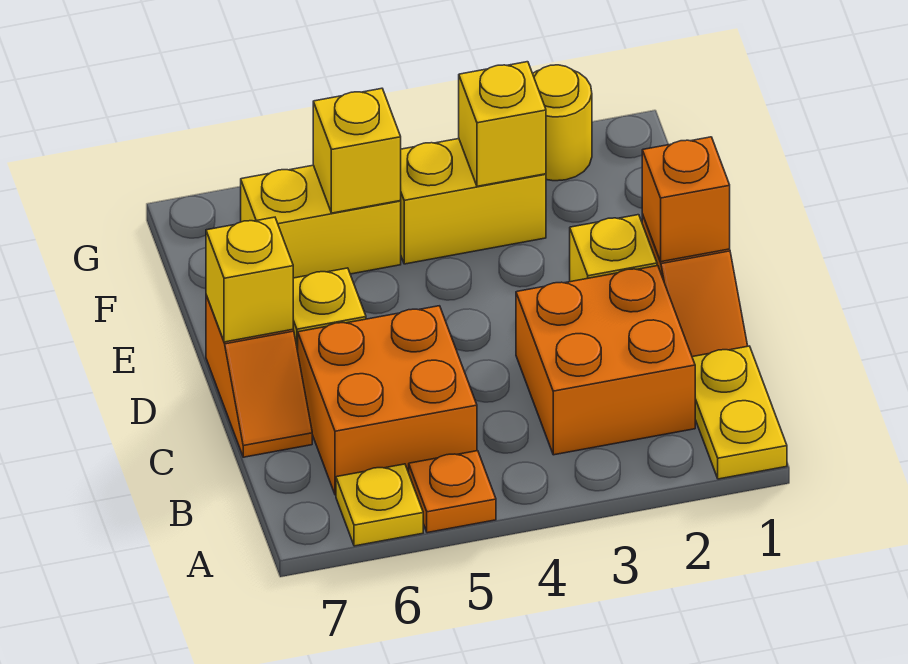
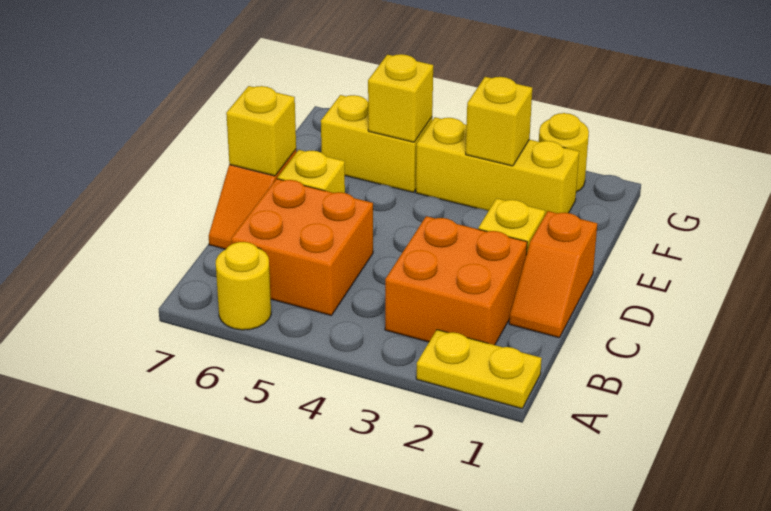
yellow plate A1:B1 level 1 -> yellow plate A1:A2 level 1
orange plate A5 level 1 -> none
yellow plate A6 level 1 -> yellow round brick A6 level 1
orange brick D1 level 2 -> none
yellow brick F3:F4 level 1 -> yellow brick F2:F4 level 1

